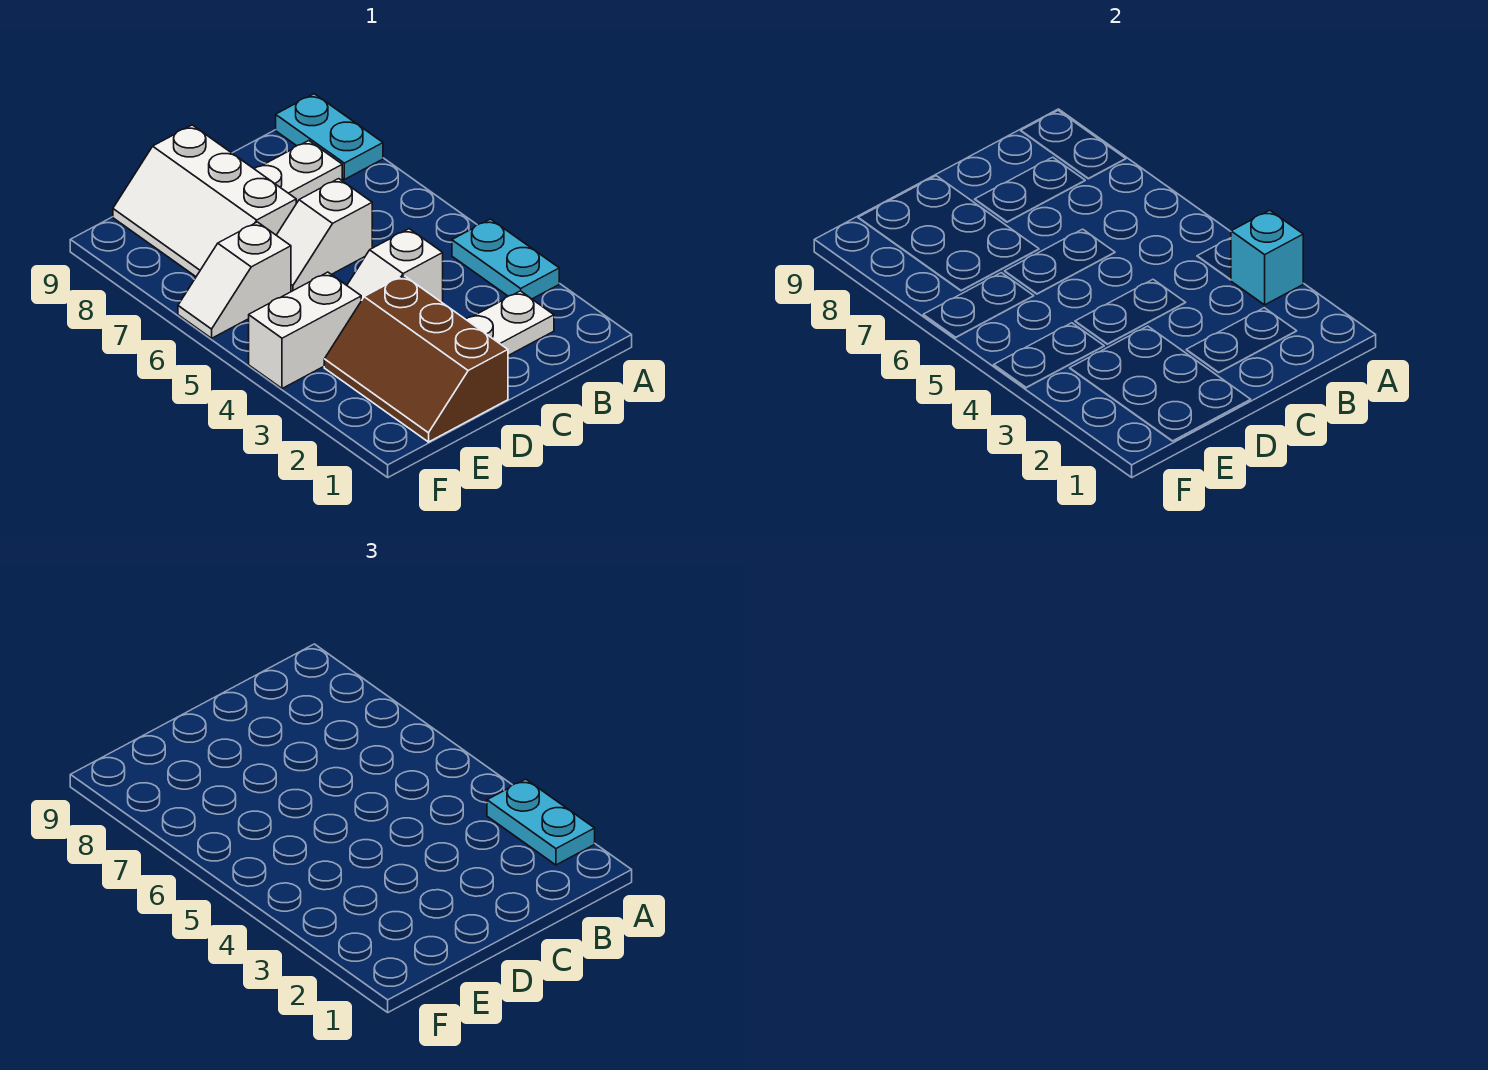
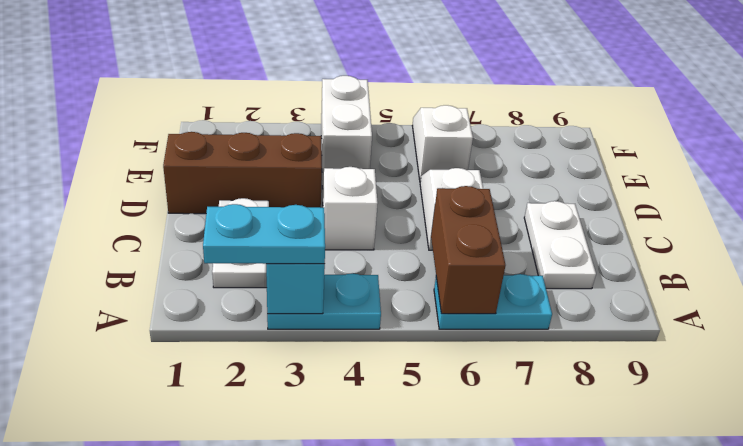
none -> brown brick A6:B6 level 2
cyan plate A8:A9 level 1 -> cyan plate A6:A7 level 1
white slope D7:E9 level 1 top D -> none

